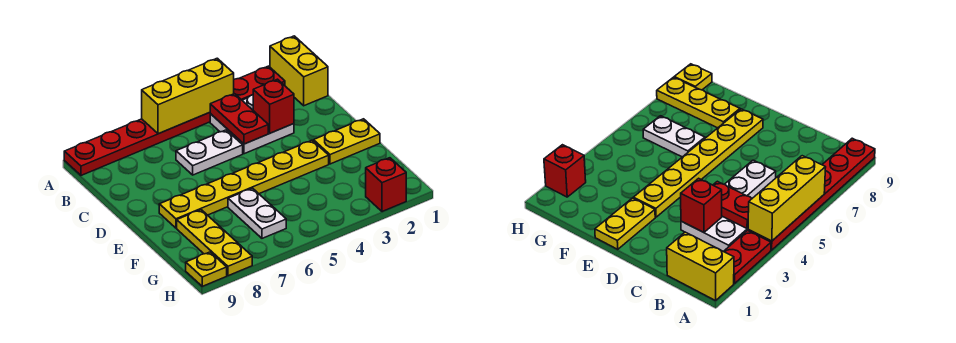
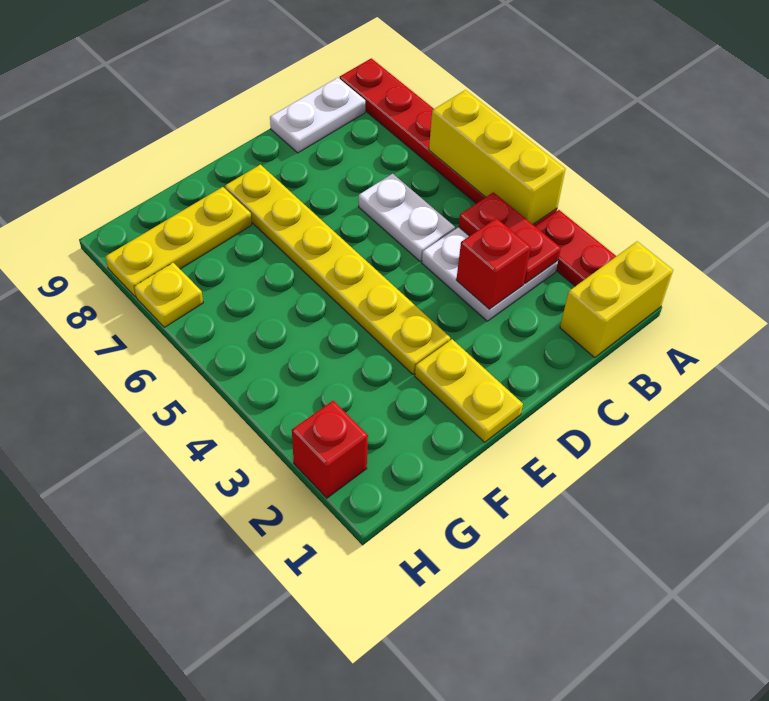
red plate B4:C4 level 2 -> red plate B3:B4 level 2
white plate F6:G6 level 1 -> white plate B9:C9 level 1
yellow plate H9 level 1 -> yellow plate H7 level 1

